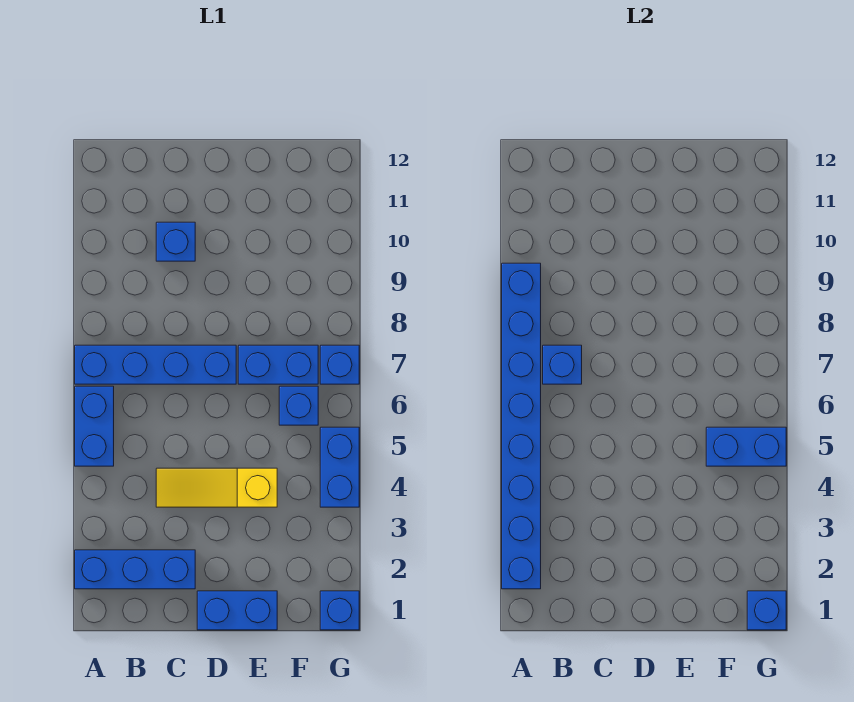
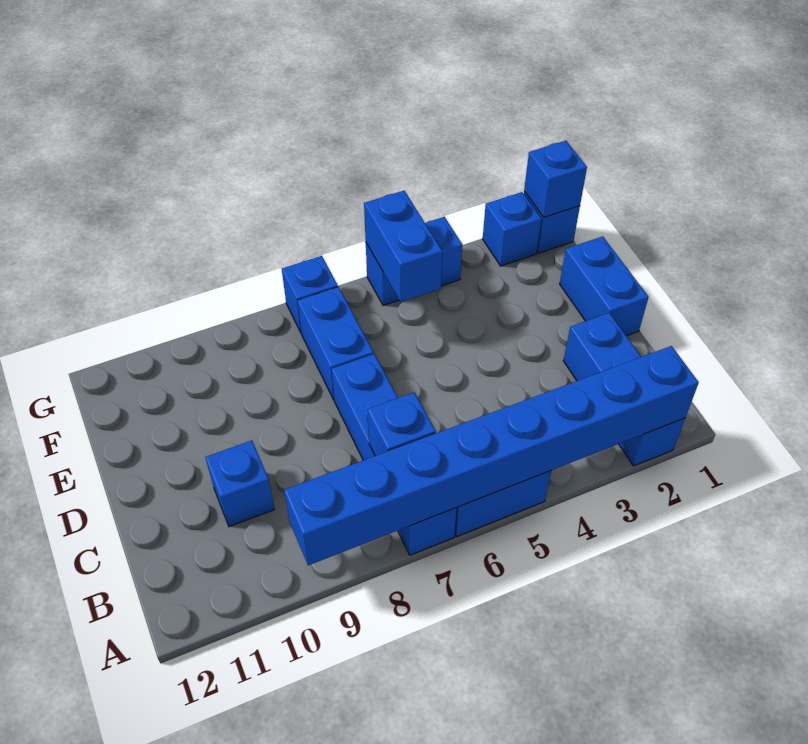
yellow slope C4:E4 level 1 top E -> none
blue brick F6 level 1 -> blue brick G2 level 1

